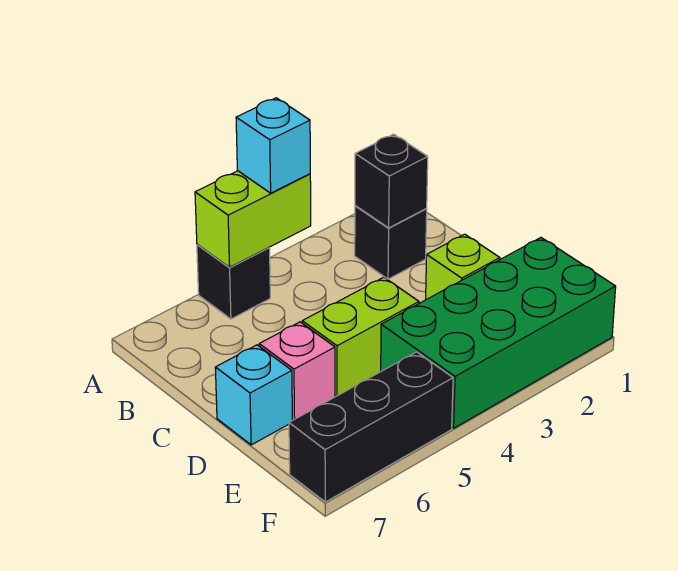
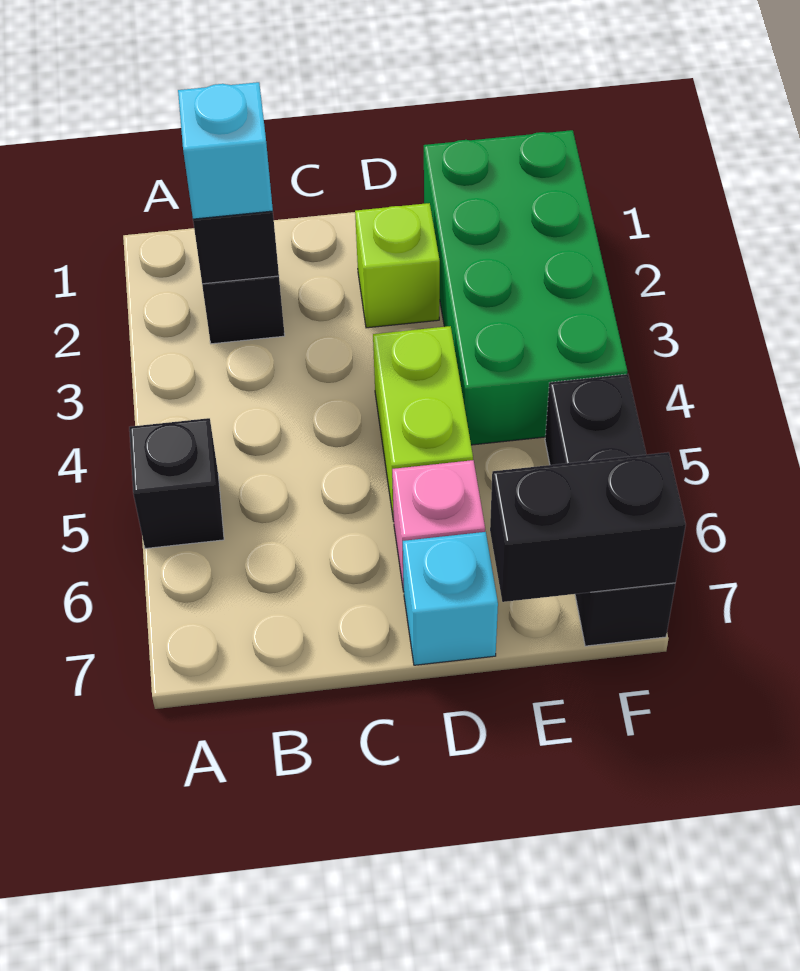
lime brick A4:A5 level 2 -> none
cyan brick A4 level 3 -> cyan brick B2 level 3
none -> black brick E7:F7 level 2

